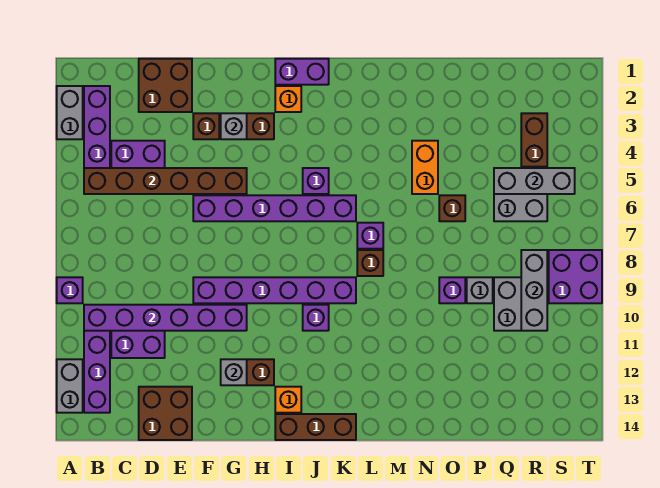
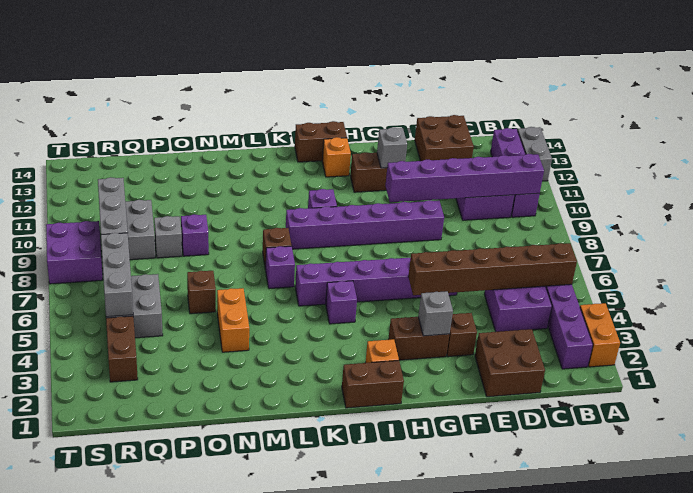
grey brick A2:A3 level 1 -> orange brick A2:A3 level 1
purple brick A9 level 1 -> none
purple brick I1:J1 level 1 -> brown brick I1:J1 level 1
brown brick I14:K14 level 1 -> brown brick I14:J14 level 1
grey brick Q5:S5 level 2 -> grey brick R5:R7 level 2

